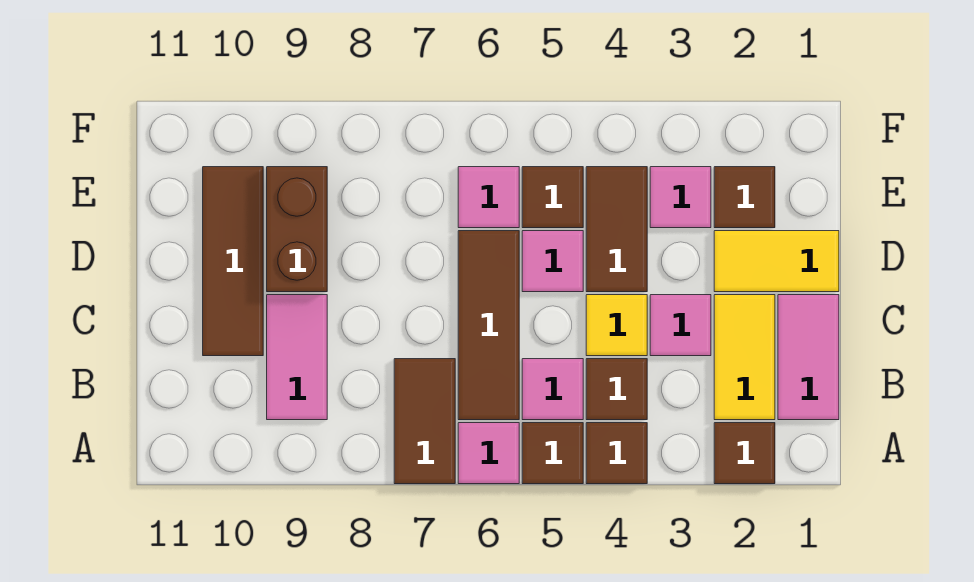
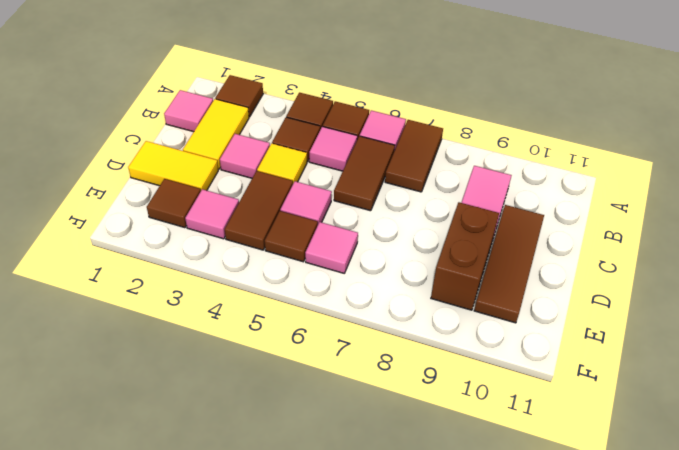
pink tile B1:C1 level 1 -> pink tile B1 level 1
brown tile B6:D6 level 1 -> brown tile B6:C6 level 1

